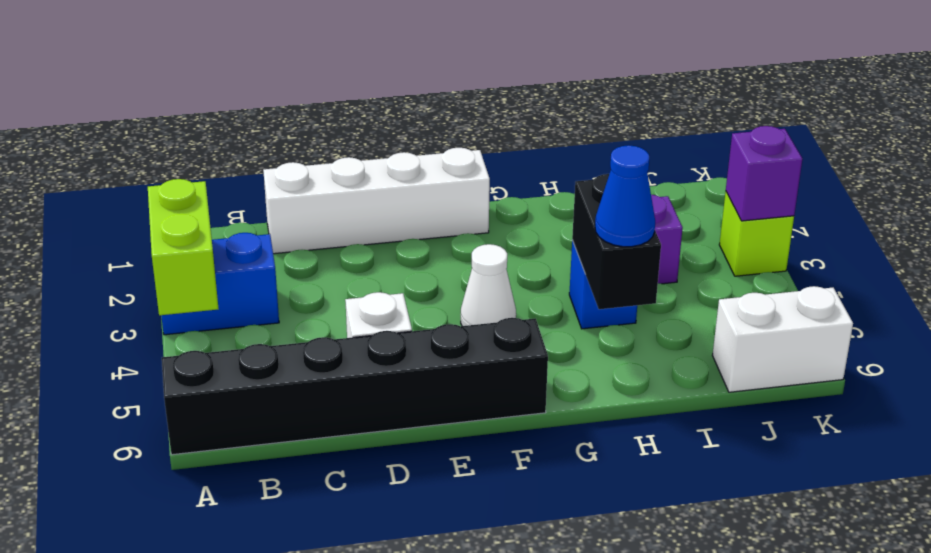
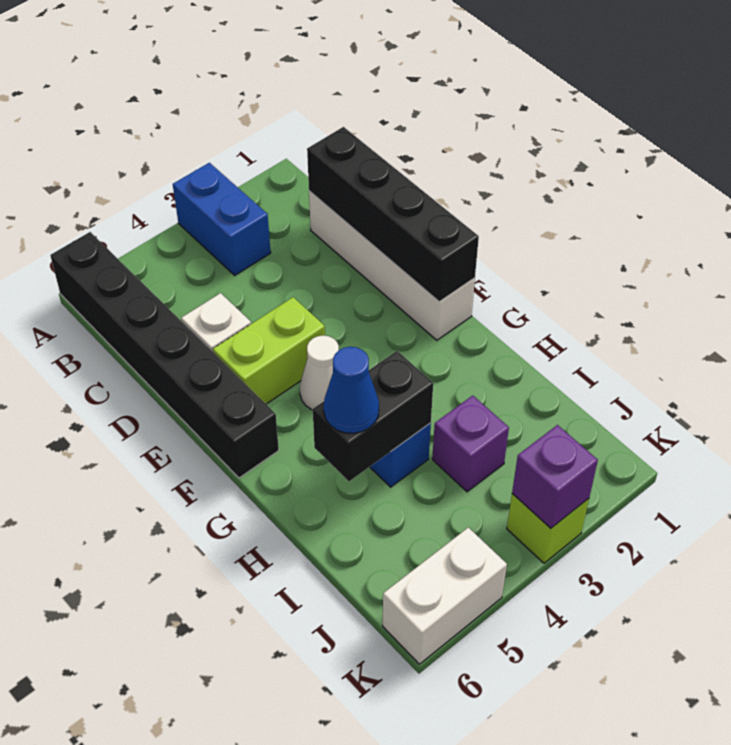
lime brick A3:A4 level 2 -> lime brick E4:E5 level 1
none -> black brick C1:F1 level 2
white brick J6:K6 level 1 -> white brick K5:K6 level 1

